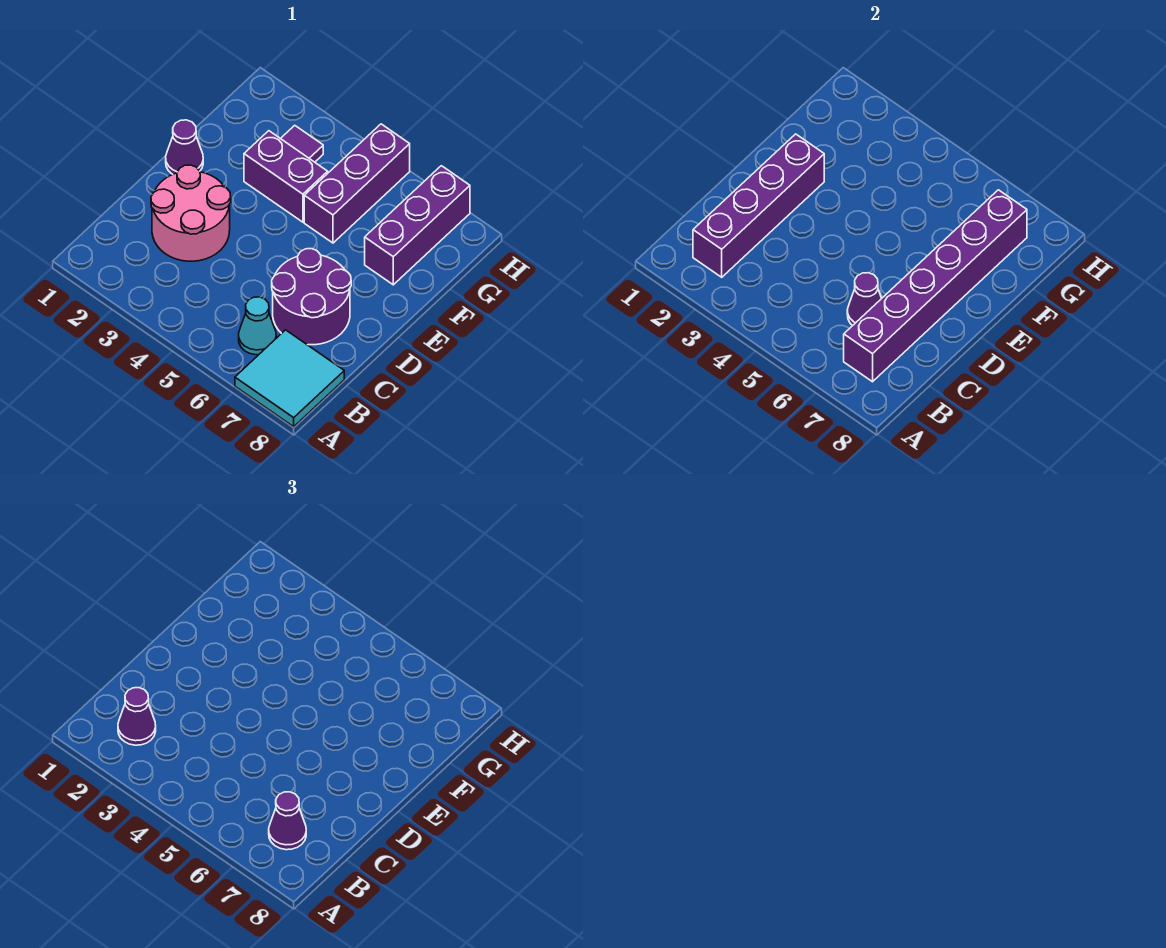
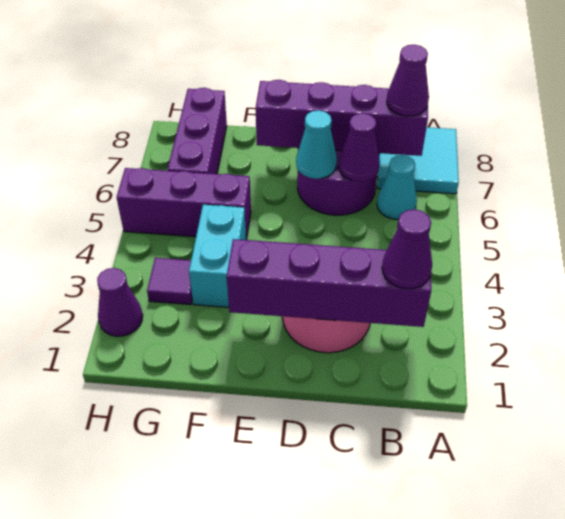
purple brick B7:G7 level 2 -> purple brick B7:E7 level 2
none -> cyan cone D6 level 2
purple cone E1 level 1 -> purple cone H2 level 1
purple brick F3:F4 level 1 -> cyan brick F3:F4 level 1
purple brick F7:H7 level 1 -> purple brick G6:G8 level 1

